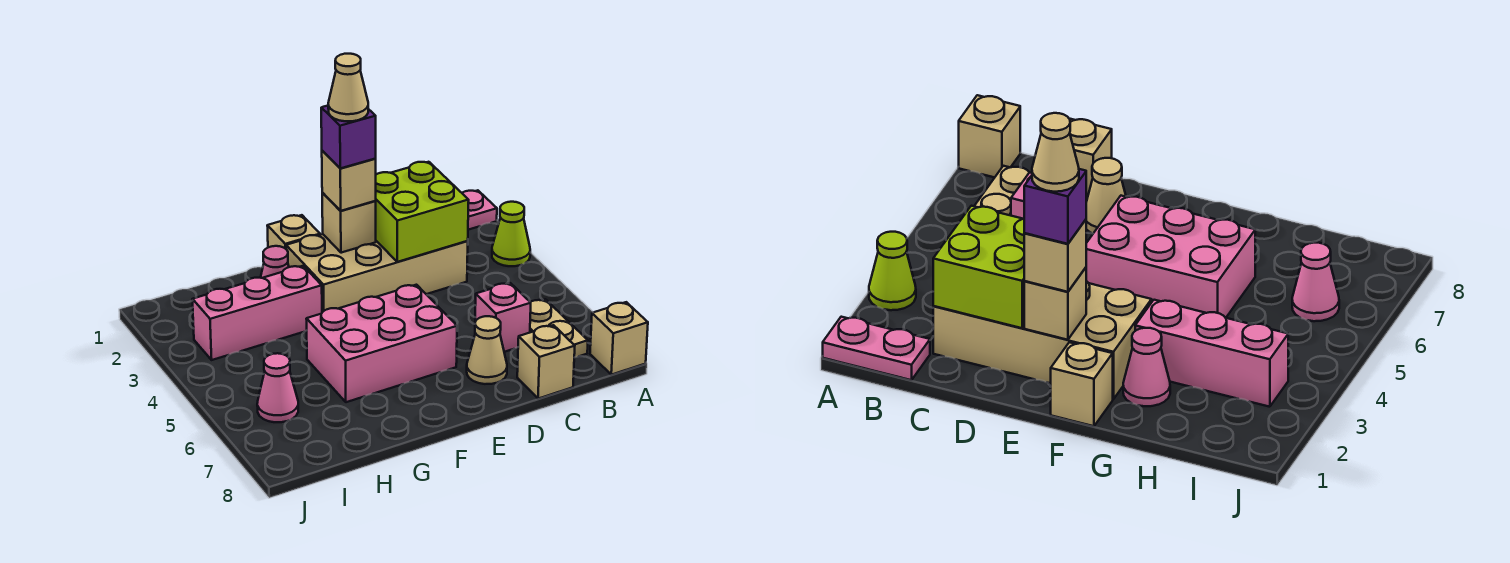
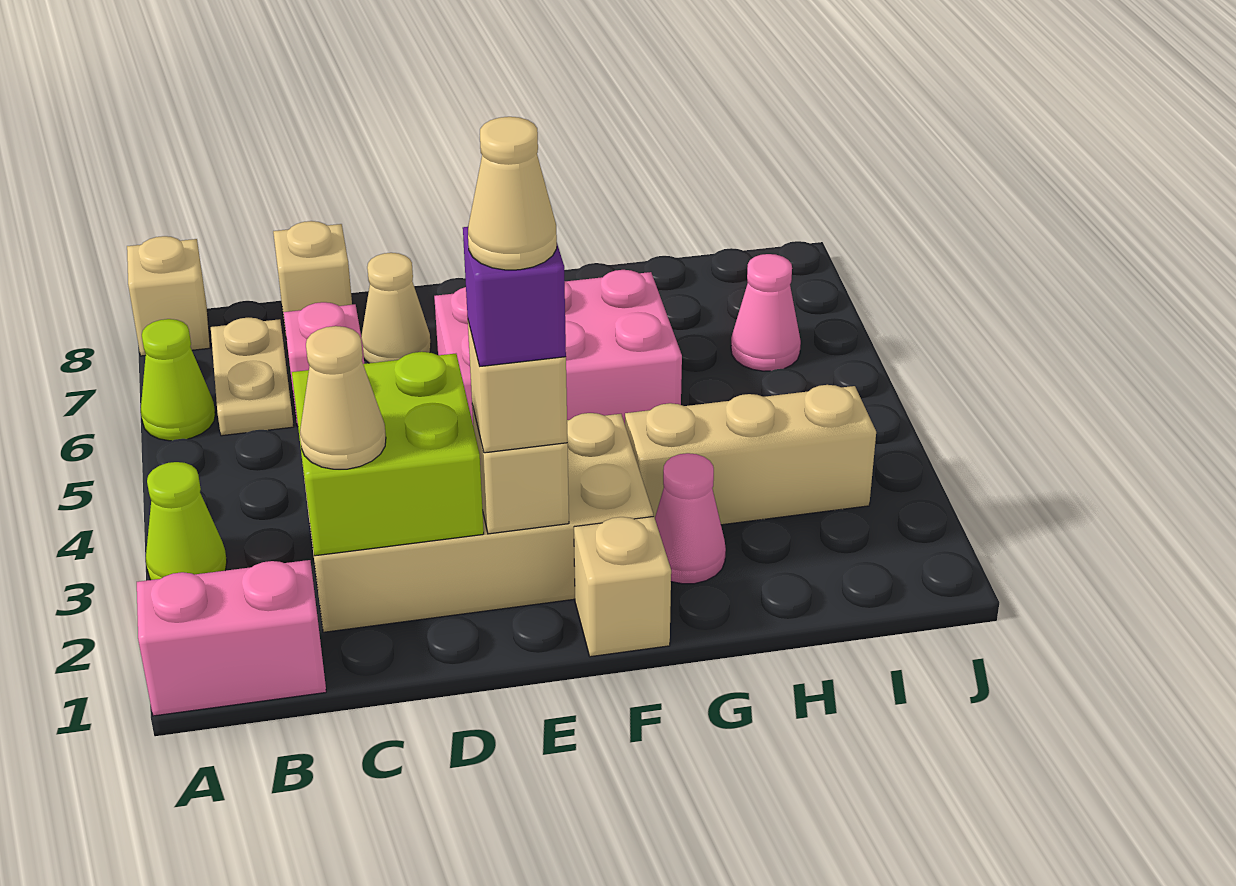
pink plate A1:B1 level 1 -> pink brick A1:B1 level 1
none -> lime cone A6 level 1
none -> tan cone C2 level 3
pink brick G3:I3 level 1 -> tan brick G3:I3 level 1

